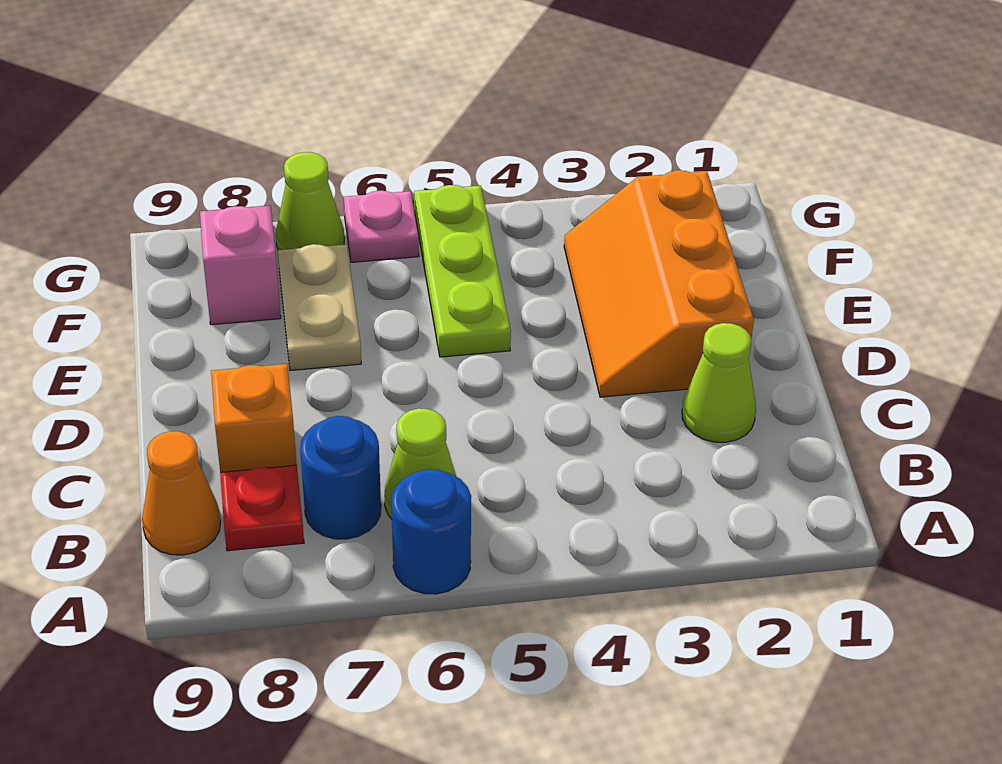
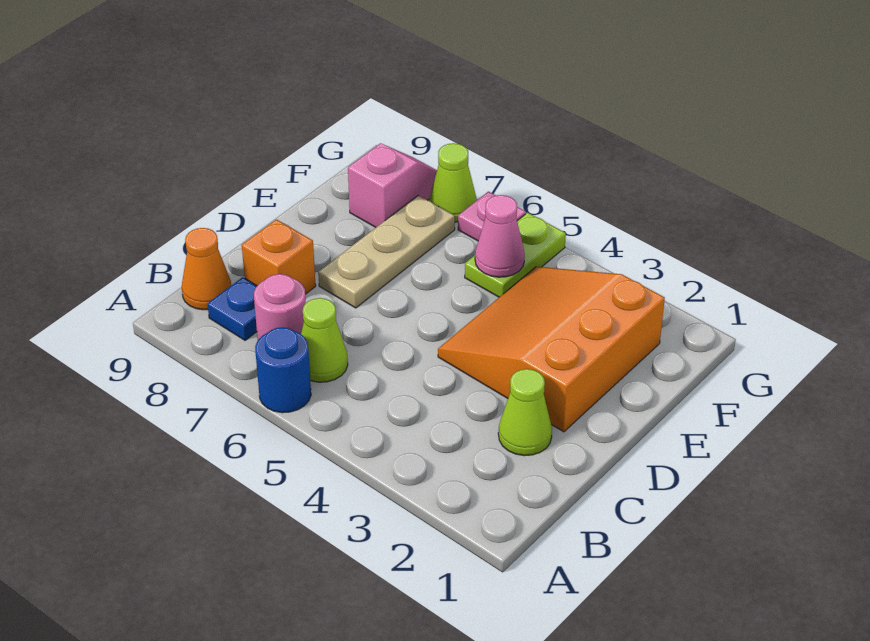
blue round brick B7 level 1 -> pink round brick B7 level 1
red plate B8 level 1 -> blue plate B8 level 1
orange slope D2:F3 level 1 top 2 -> orange slope D2:F4 level 1 top 2
lime plate E5:G5 level 1 -> lime plate F5:G5 level 1
tan plate E7:F7 level 1 -> tan plate D7:F7 level 1
none -> pink cone F5 level 2

